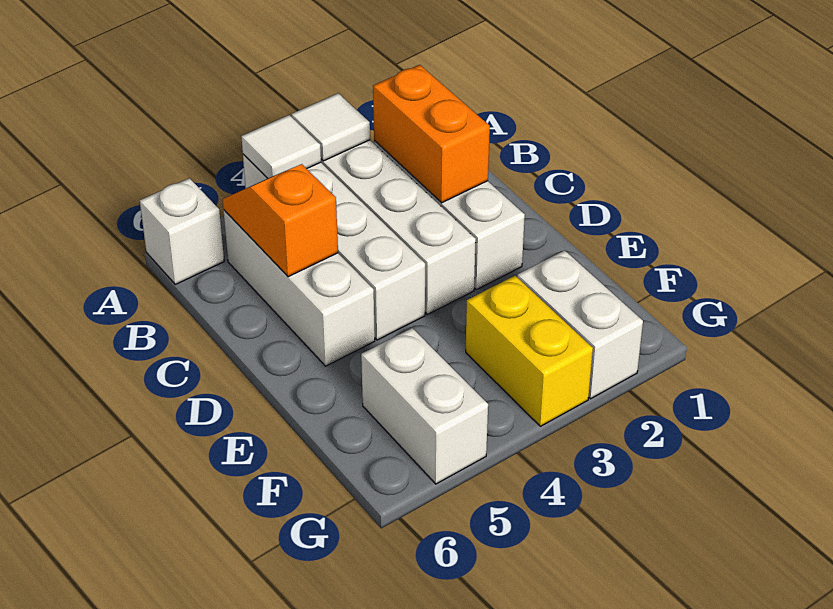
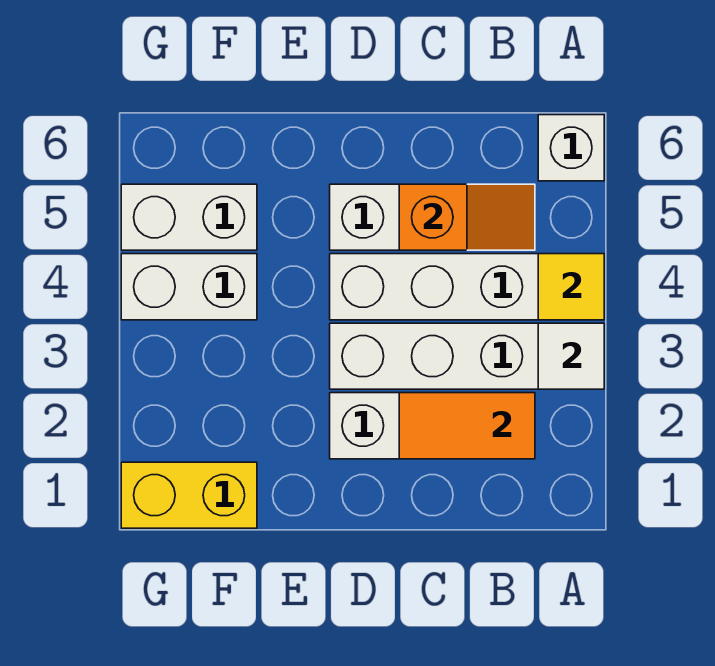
white tile A4 level 2 -> yellow tile A4 level 2
orange brick B2:C2 level 2 -> orange tile B2:C2 level 2
white brick F2:G2 level 1 -> white brick F4:G4 level 1
yellow brick F3:G3 level 1 -> yellow brick F1:G1 level 1

